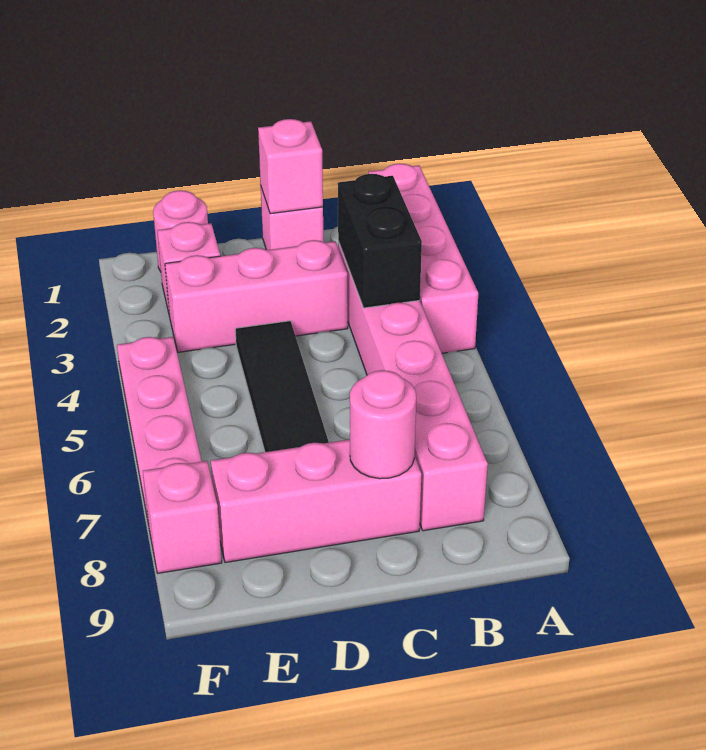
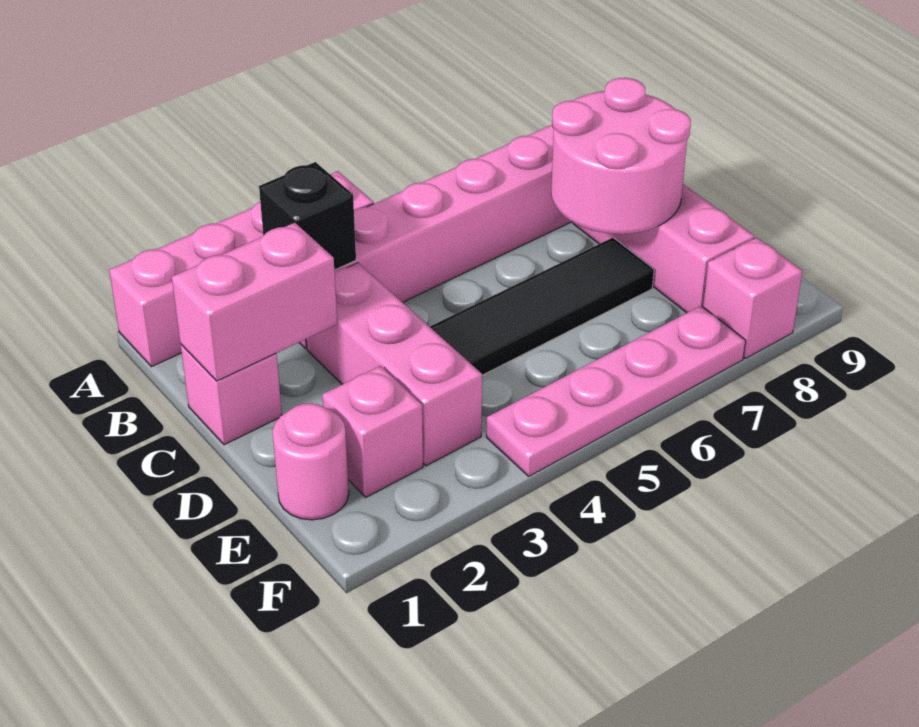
black brick B3:B4 level 2 -> black brick B3 level 2
pink brick C1 level 2 -> pink brick C1:C2 level 2
pink round brick C8 level 2 -> pink round brick C7:D8 level 2

